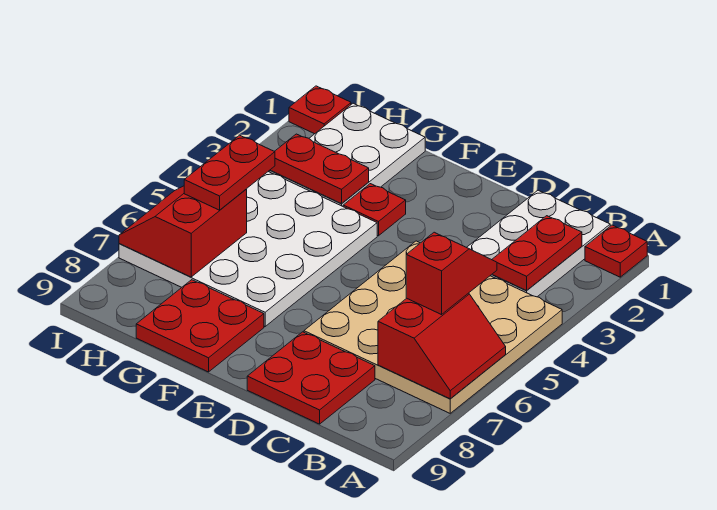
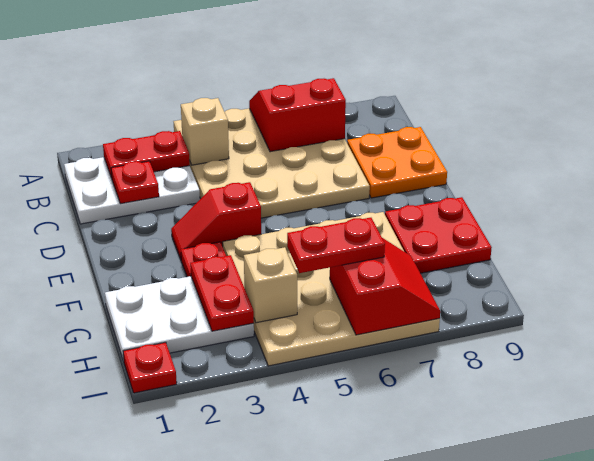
red plate A1 level 1 -> red plate C2 level 2
none -> tan brick B4 level 2
red slope B5:B6 level 3 top 6 -> red slope E3:E4 level 1 top 4
red plate C8:D9 level 1 -> orange plate C8:D9 level 1
white plate F4:I7 level 1 -> tan plate F4:I7 level 1
none -> tan brick H4 level 2
red slope H6:I7 level 2 top H -> red slope H6:I7 level 2 top 6

